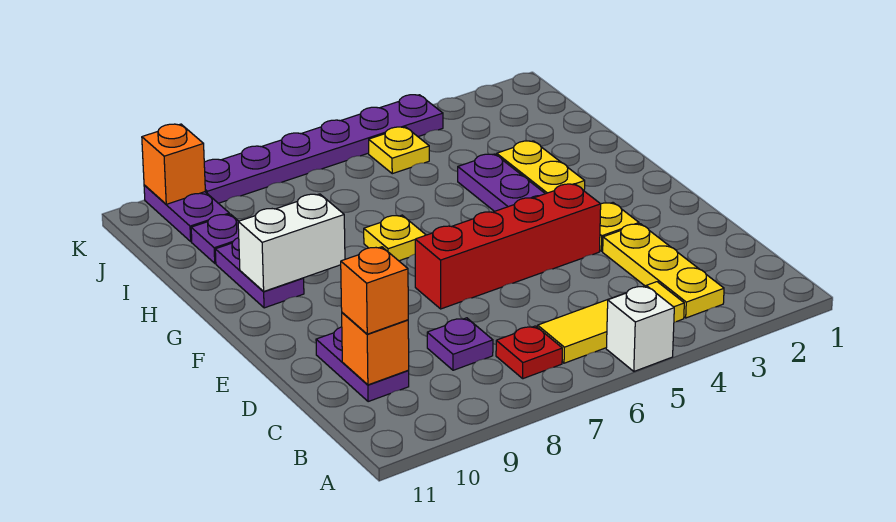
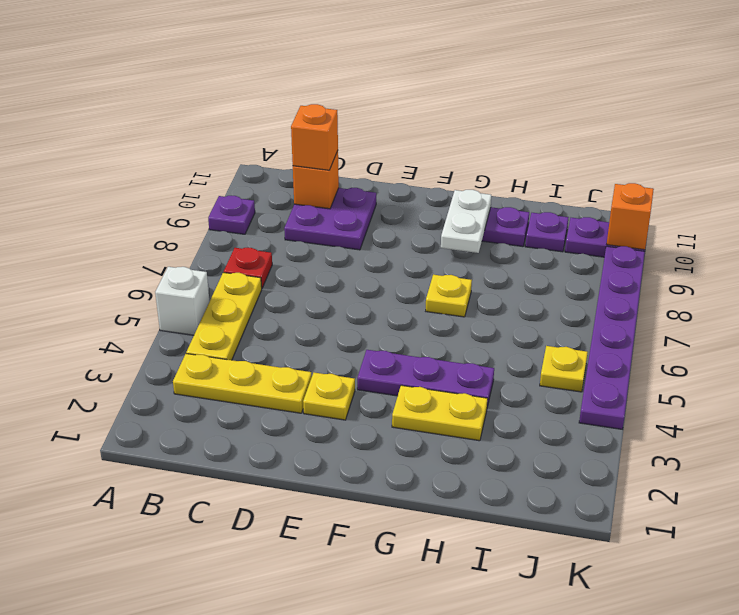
yellow tile B4:B6 level 1 -> yellow plate B4:B6 level 1
purple plate C8 level 1 -> purple plate A9 level 1
purple plate C10:D10 level 1 -> purple plate C9:D10 level 1
red brick E4:E7 level 1 -> none
white brick G9:G10 level 2 -> white plate G9:G10 level 2

